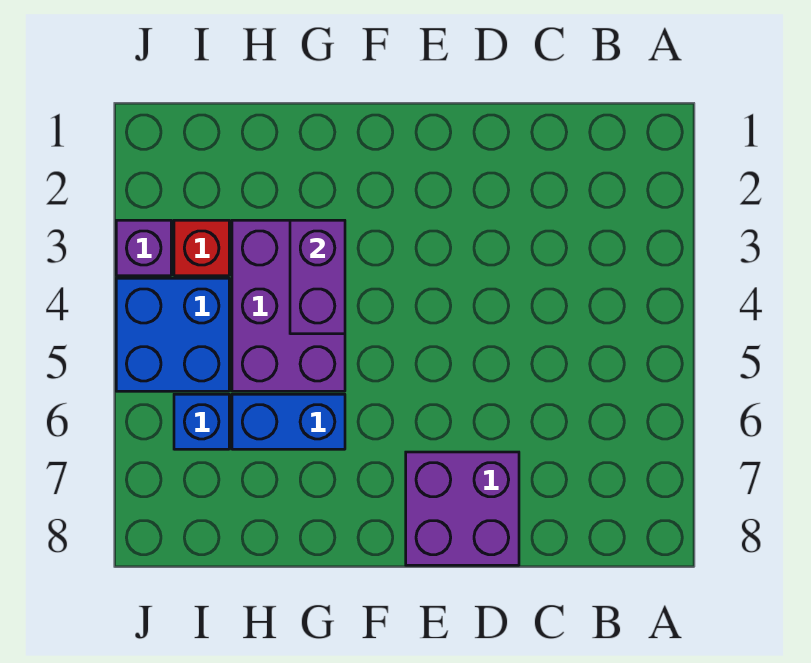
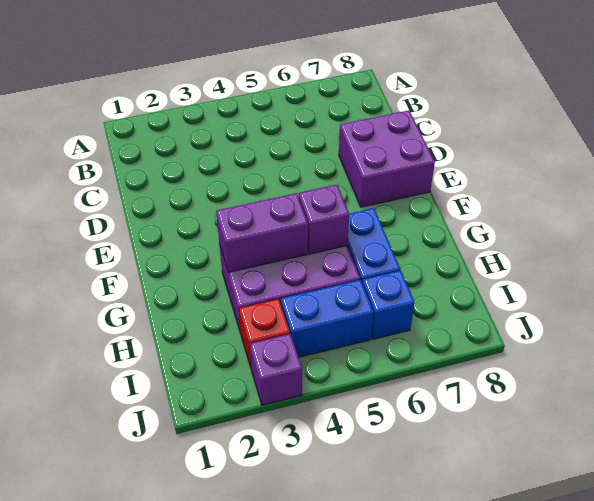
none -> purple brick G5 level 2
blue brick I4:J5 level 1 -> blue brick I4:I5 level 1

